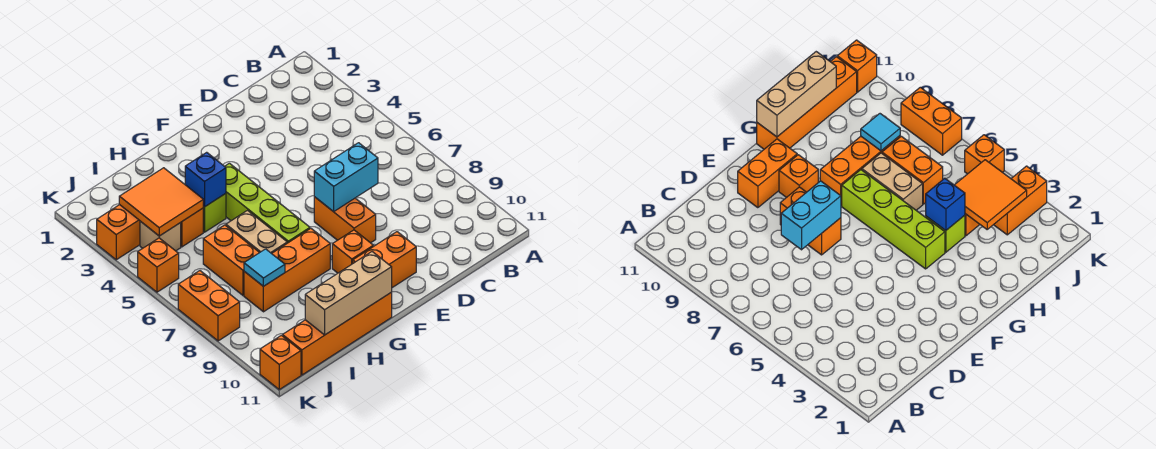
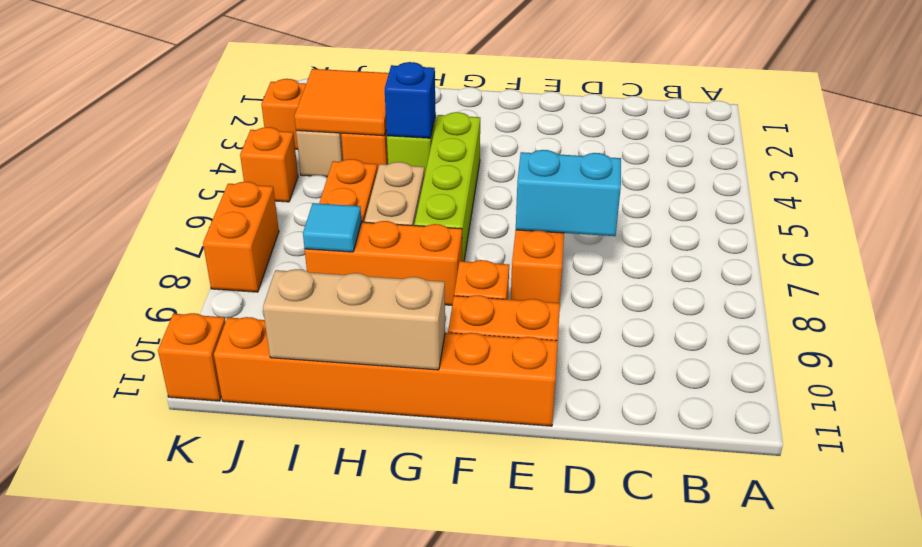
orange brick G11:J11 level 1 -> orange brick E11:J11 level 1

